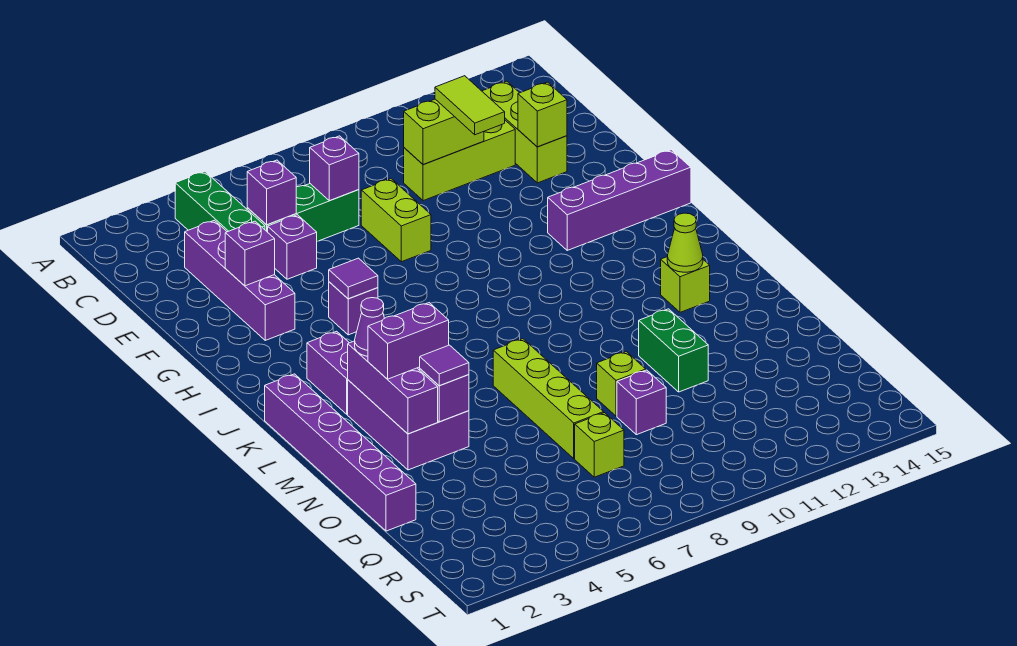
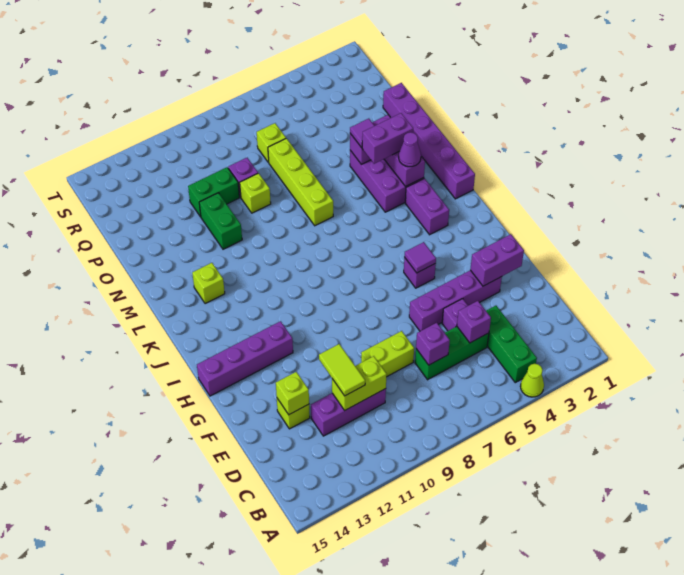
lime brick C13:E13 level 1 -> lime brick E13 level 1
purple brick D3:G3 level 1 -> purple brick F3:F6 level 1
lime brick D10:D12 level 1 -> purple brick D10:D12 level 1
lime brick E8:F8 level 1 -> lime brick E8:E9 level 1
purple brick F3 level 2 -> purple brick F2:F3 level 2
lime cone L13 level 2 -> lime cone A4 level 1
none -> green brick P10:P11 level 1

